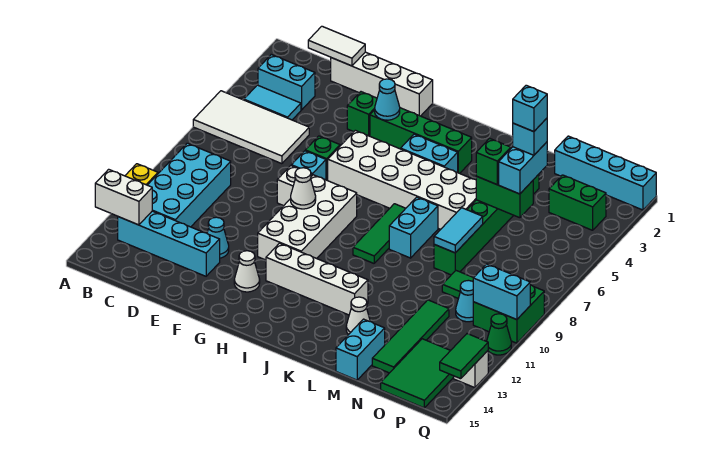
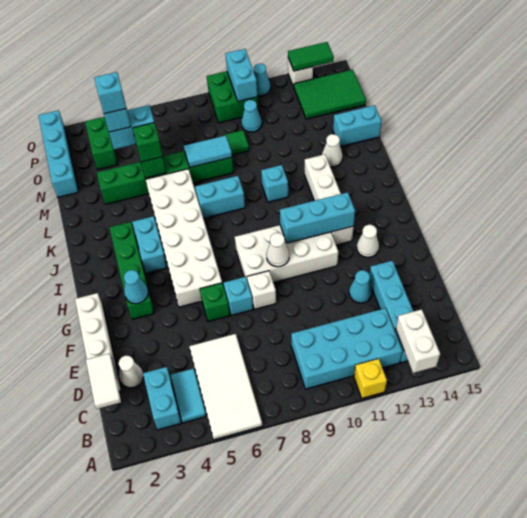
none -> white cone D2 level 1
green brick F3 level 1 -> none
none -> cyan brick H10:H12 level 2
green tile J7:J9 level 1 -> none
none -> cyan brick K10 level 1
green tile N11:N14 level 1 -> none
green cone Q11 level 1 -> cyan cone Q11 level 1

